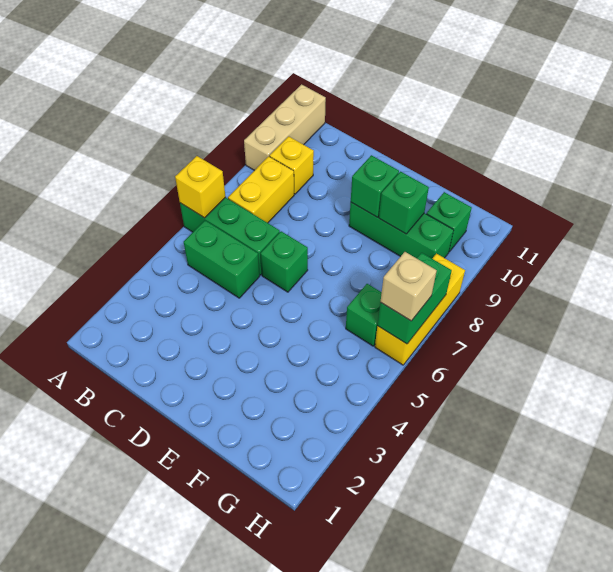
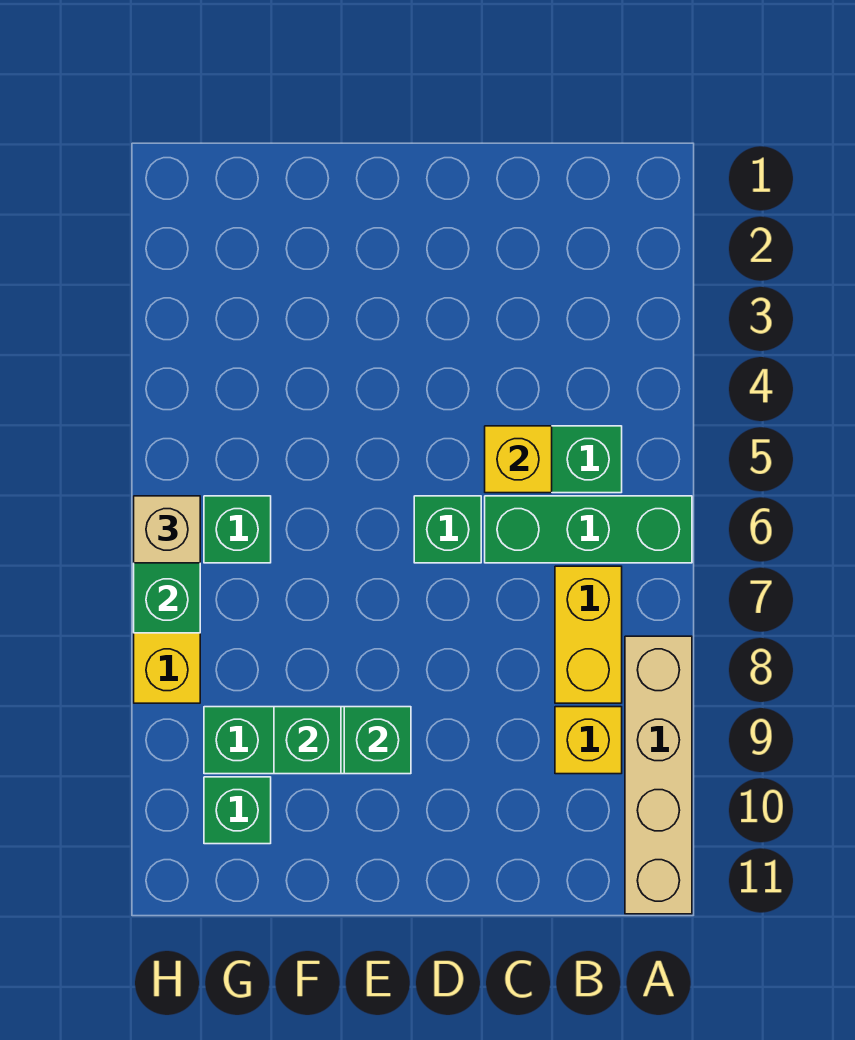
yellow brick A6 level 2 -> yellow brick C5 level 2
tan brick A9:A11 level 1 -> tan brick A8:A11 level 1

